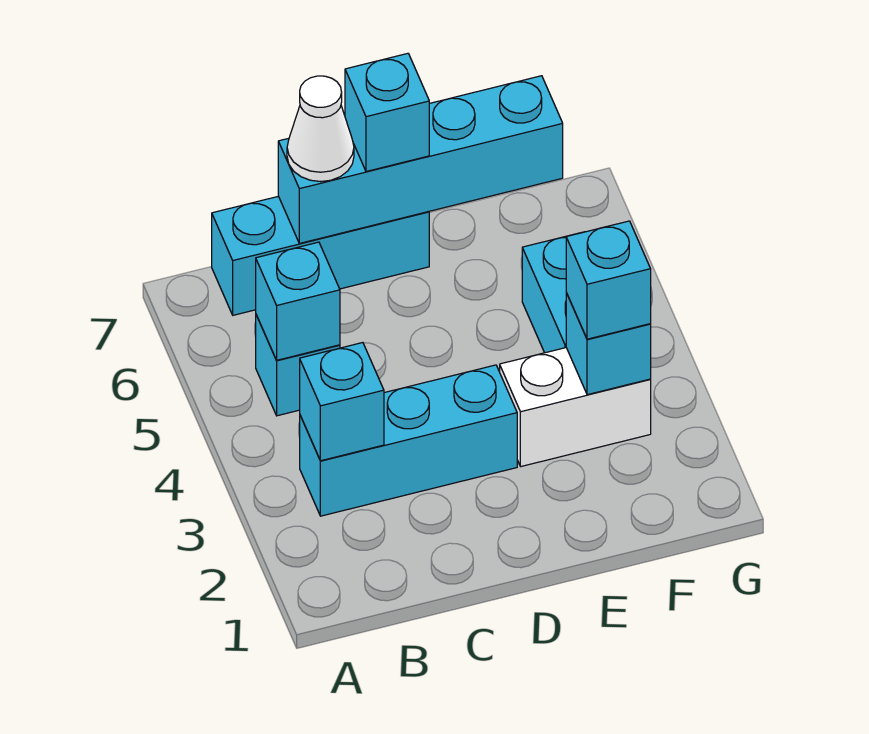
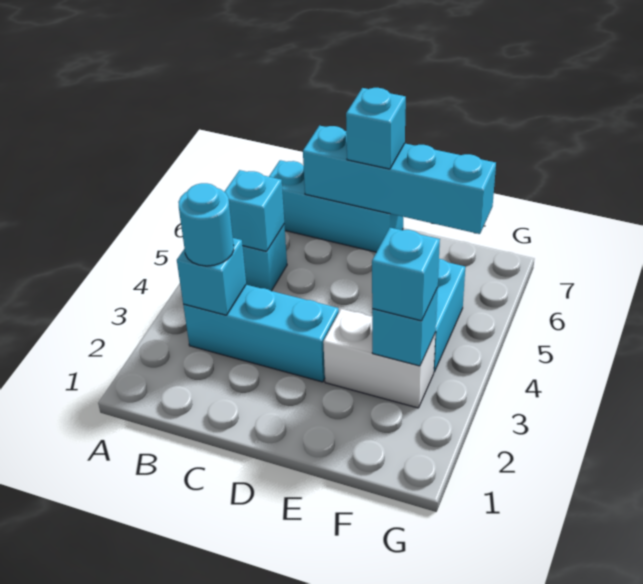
none -> cyan round brick B3 level 3
white cone C7 level 3 -> none

